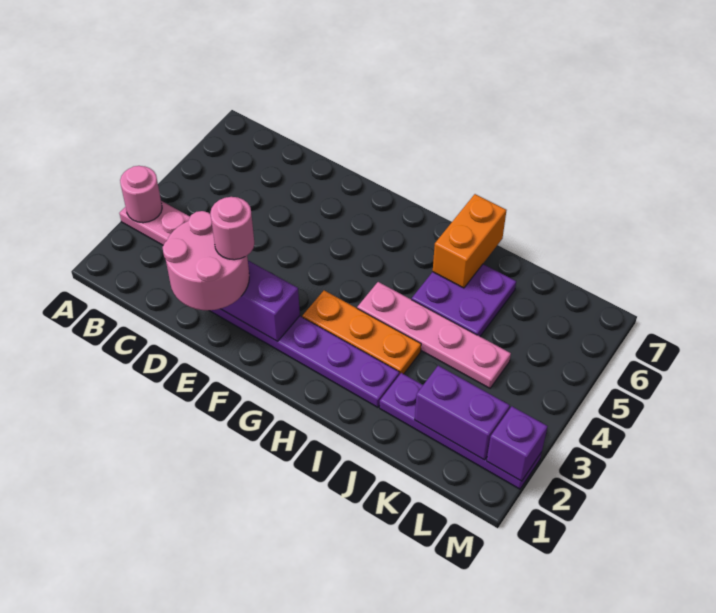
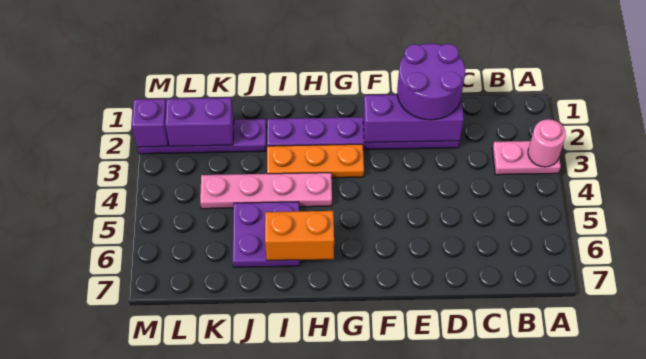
pink round brick D1:E2 level 3 -> purple round brick D1:E2 level 3
pink round brick E2 level 4 -> none
orange brick I6:I7 level 2 -> orange brick H6:I6 level 2

